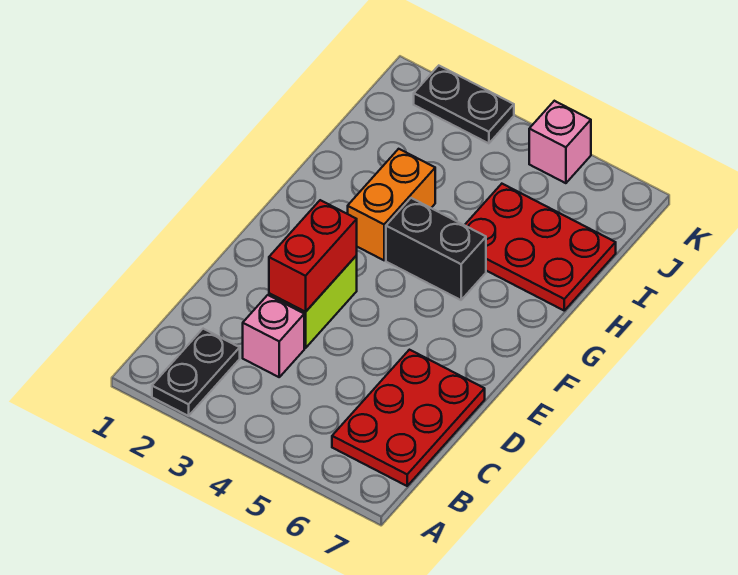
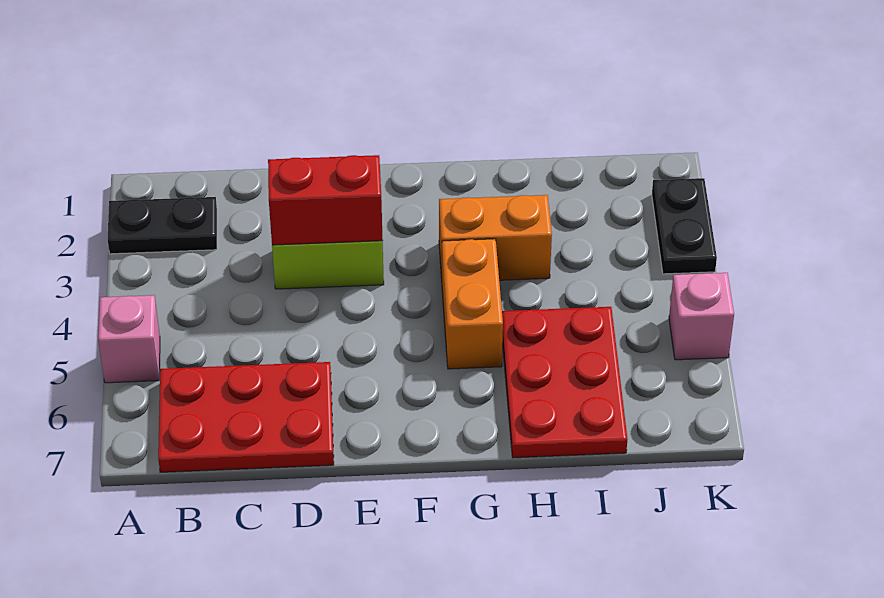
pink brick C3 level 1 -> pink brick A5 level 1
black brick G4:G5 level 1 -> orange brick G4:G5 level 1

